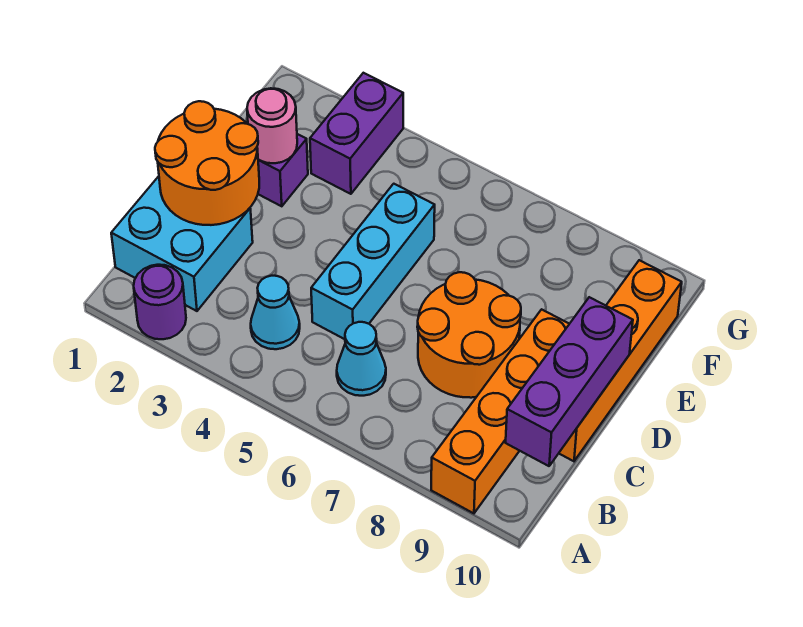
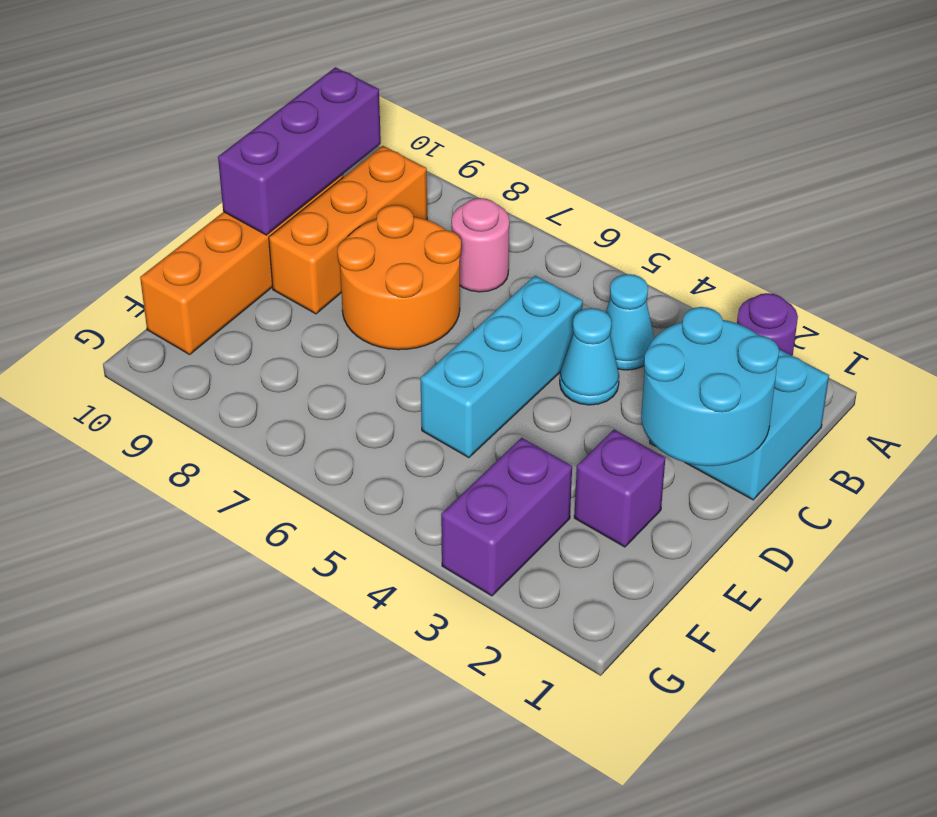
orange brick A9:D9 level 1 -> orange brick B9:D9 level 1
cyan cone B6 level 1 -> cyan cone C4 level 1
orange round brick C1:D2 level 2 -> cyan round brick C1:D2 level 2
pink round brick E2 level 2 -> pink round brick B7 level 1

